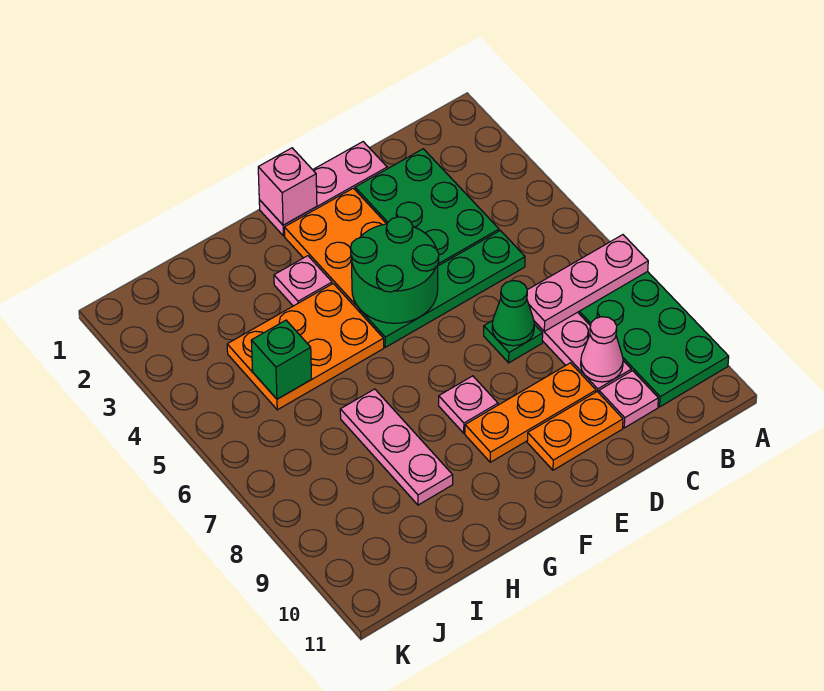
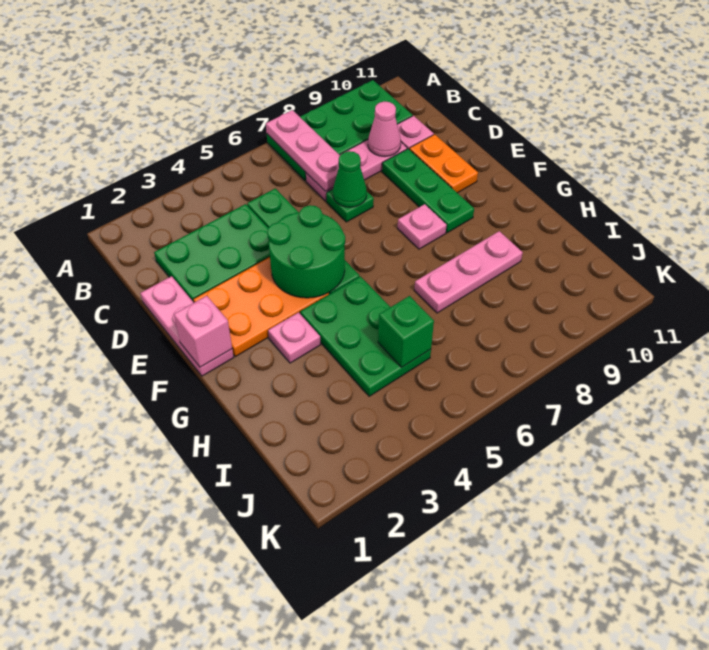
orange plate D9:F9 level 1 -> green plate D9:F9 level 1
orange plate G4:I5 level 1 -> green plate G4:I5 level 1

